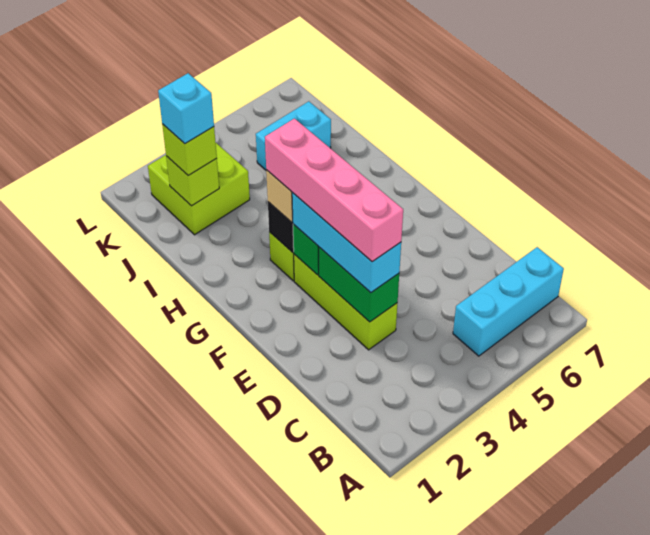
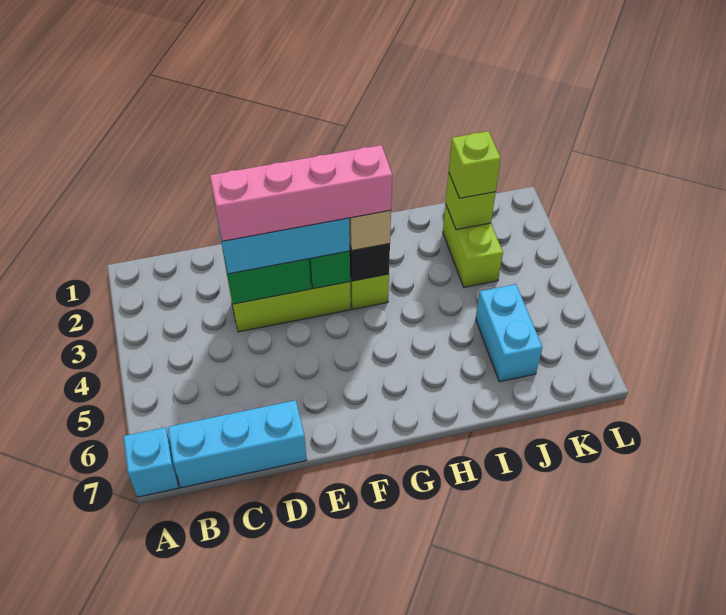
cyan brick B5:B7 level 1 -> cyan brick B7:D7 level 1
lime brick J2:K3 level 1 -> lime brick J2:J3 level 1
cyan brick J2 level 4 -> cyan brick A7 level 1

